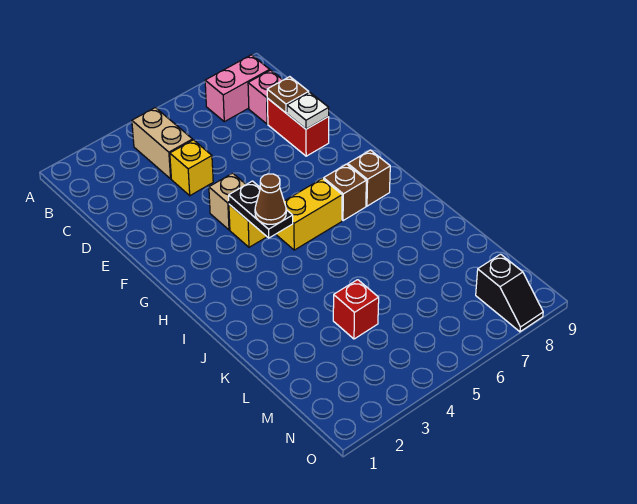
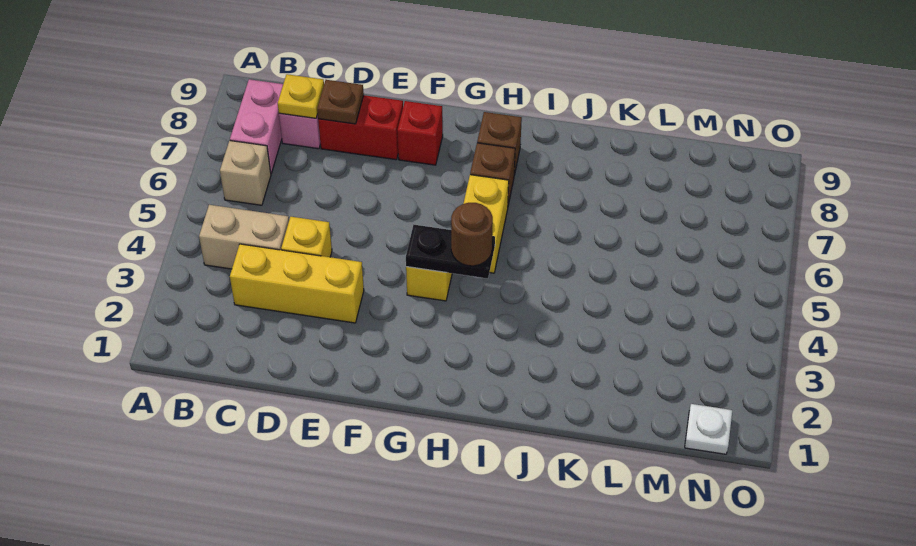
none -> yellow brick C3:E3 level 1
none -> yellow plate C8 level 2
white plate E8 level 2 -> white plate N1 level 1
tan brick F4 level 1 -> tan brick B6 level 1
brown cone H4 level 3 -> brown round brick H4 level 3
red brick L4 level 1 -> red brick F8 level 1
black slope N8:O8 level 1 top N -> none

